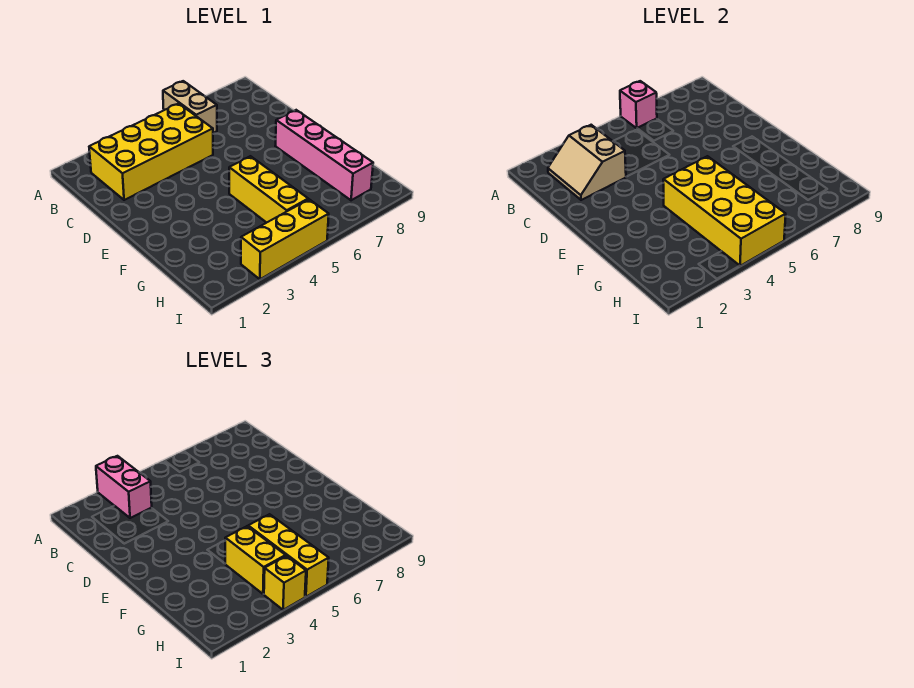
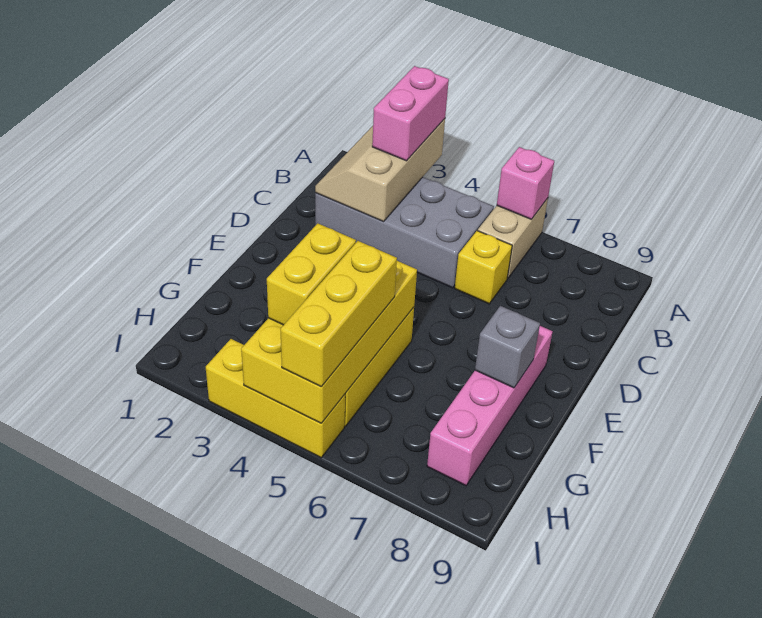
yellow brick B2:C5 level 1 -> grey brick B2:C5 level 1
tan slope B2:C3 level 2 top 3 -> tan slope A2:C3 level 2 top 3
none -> grey brick F8 level 2
yellow brick I4 level 3 -> yellow brick C6 level 1

